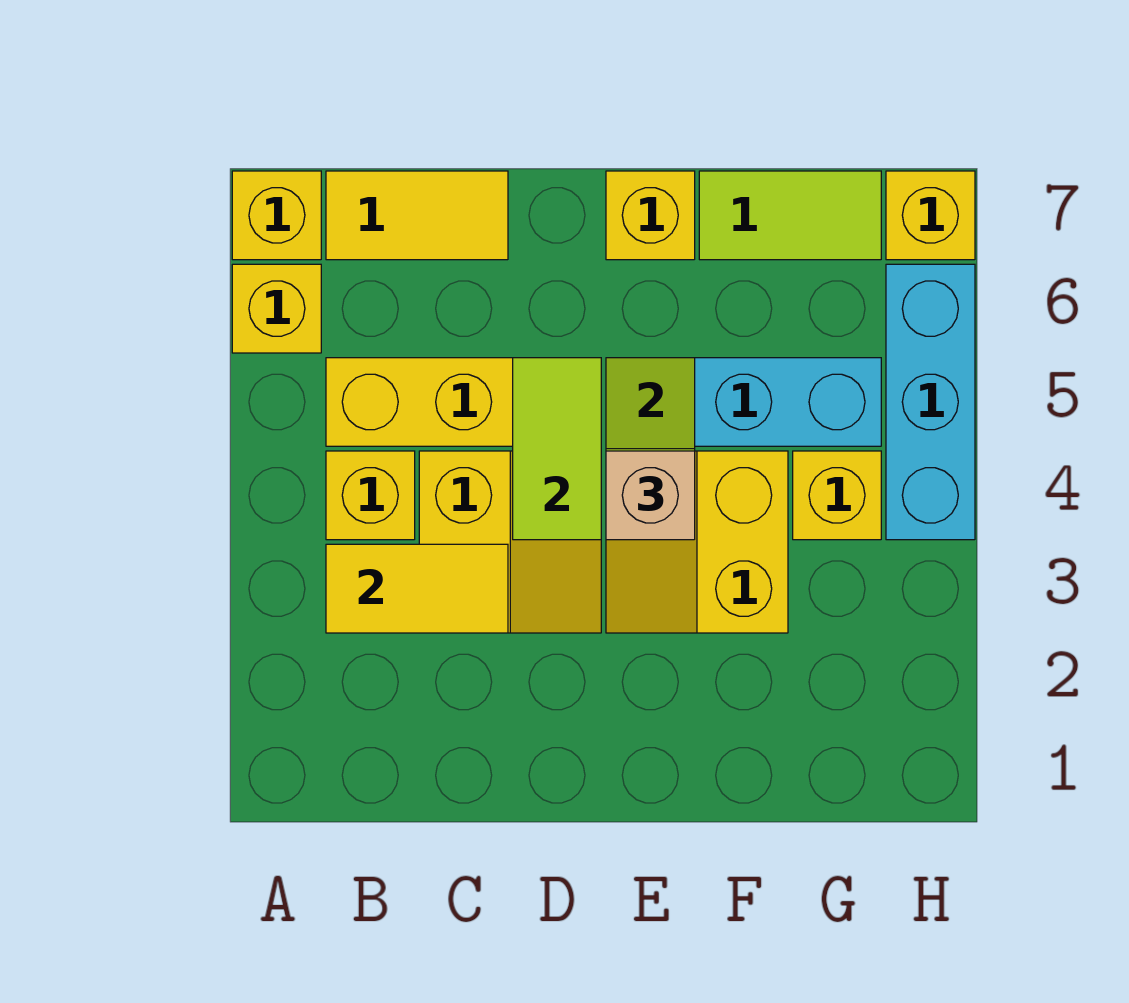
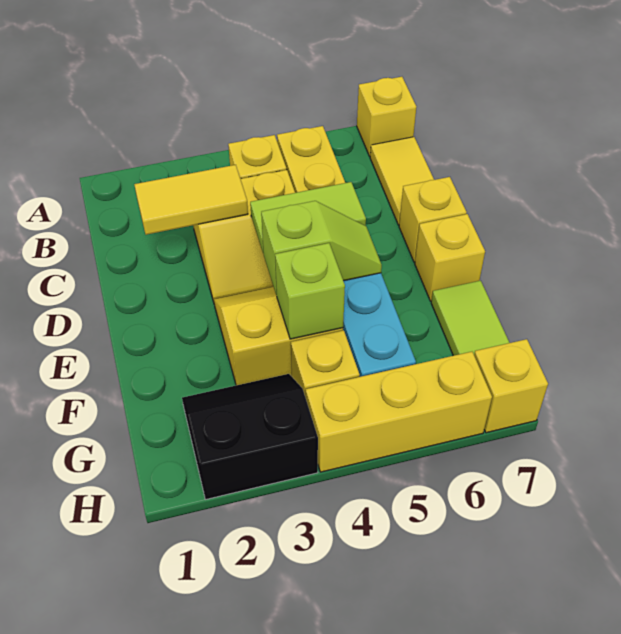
yellow brick A6 level 1 -> yellow brick D7 level 1
yellow tile B3:C3 level 2 -> yellow tile C2:C3 level 2
tan brick E4 level 3 -> none
none -> lime brick F4 level 2
none -> black slope G2:H3 level 1 top H
cyan brick H4:H6 level 1 -> yellow brick H4:H6 level 1

